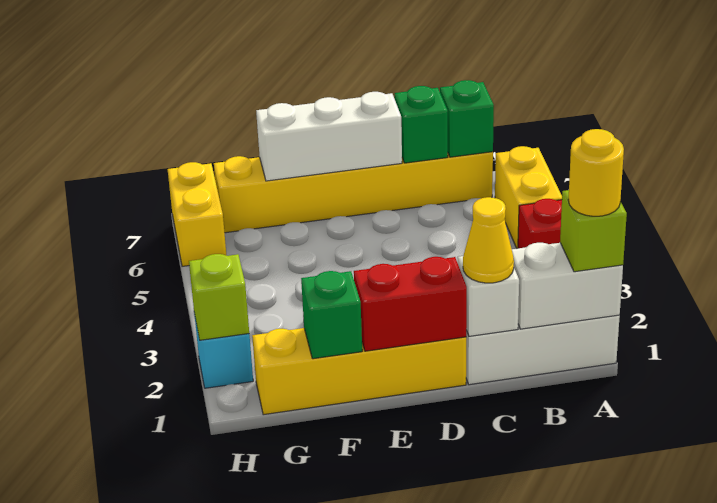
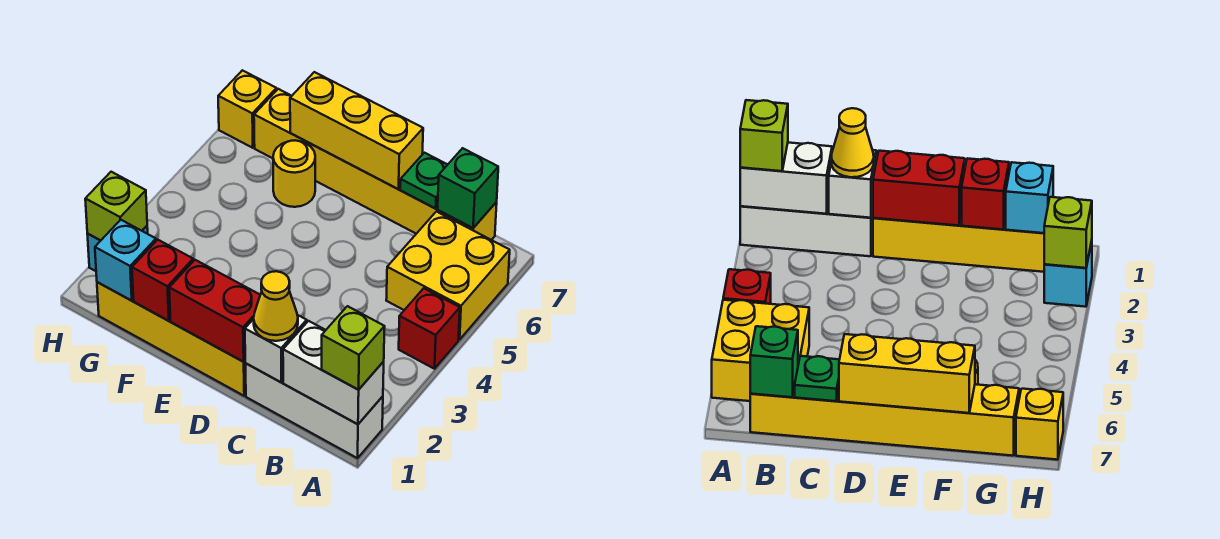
yellow round brick A1 level 4 -> yellow round brick F6 level 1
yellow brick A5:A6 level 1 -> yellow brick A5:B6 level 1
green brick C7 level 2 -> green plate C7 level 2
white brick D7:F7 level 2 -> yellow brick D7:F7 level 2
green brick F1 level 2 -> red brick F1 level 2
none -> cyan brick G1 level 2
yellow brick H6:H7 level 1 -> yellow brick H7 level 1

